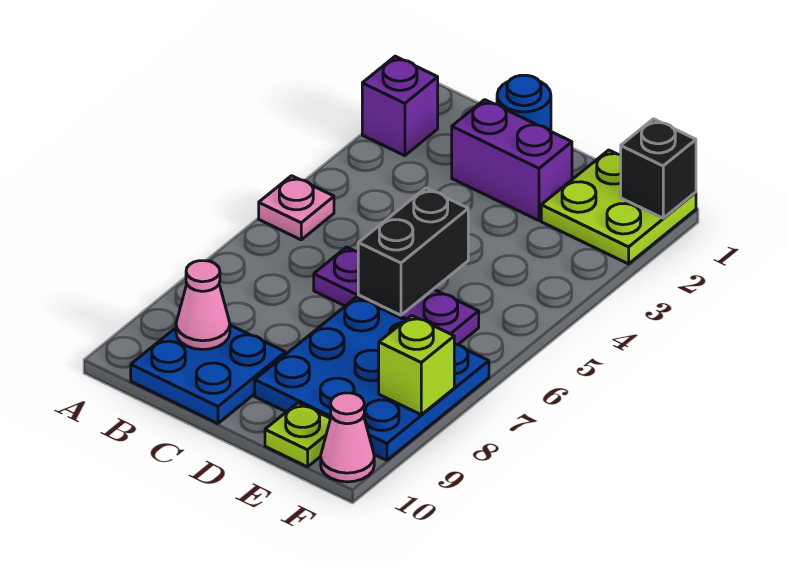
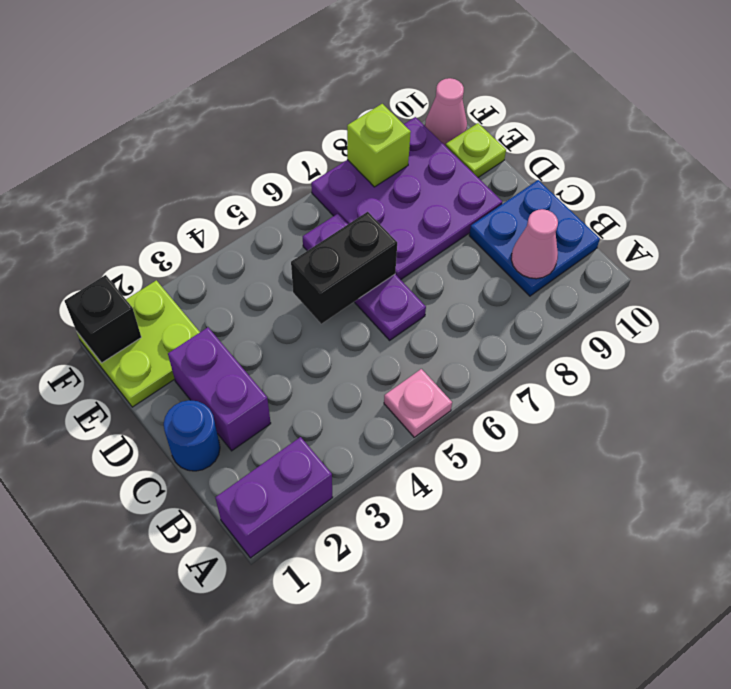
purple brick A2 level 1 -> purple brick A1:A2 level 1
blue plate D7:F9 level 1 -> purple plate D7:F9 level 1

